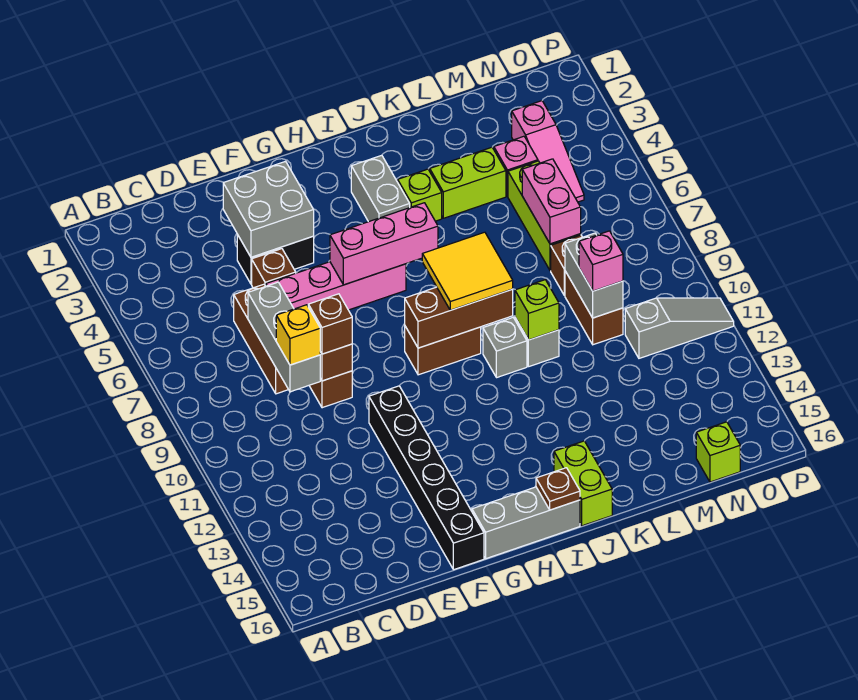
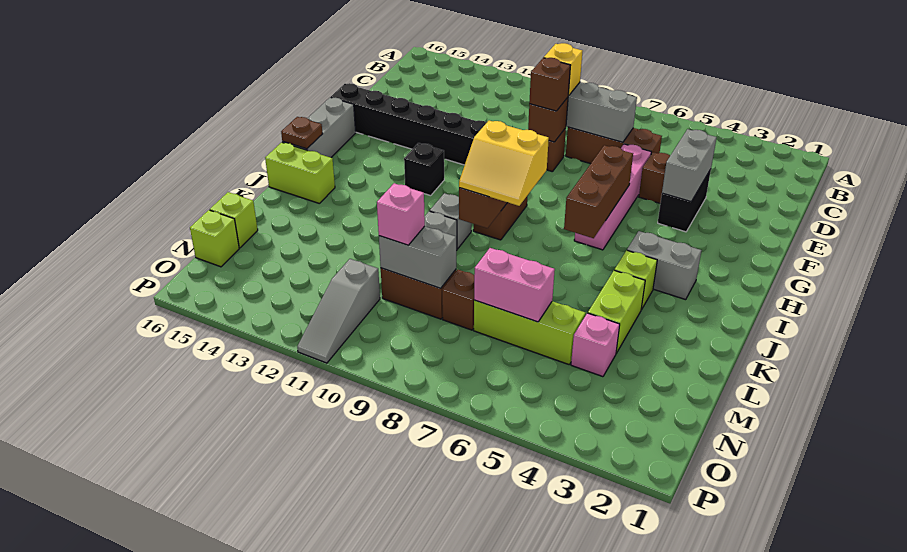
grey brick E3:F4 level 2 -> grey brick E4:F4 level 2
pink brick G6:I6 level 2 -> brown brick G6:I6 level 2
none -> black brick H12 level 1
yellow tile I8:J9 level 3 -> yellow slope I8:J9 level 3 top I
lime brick K10 level 2 -> lime brick M16 level 1
pink slope N3:N5 level 1 top 3 -> none

